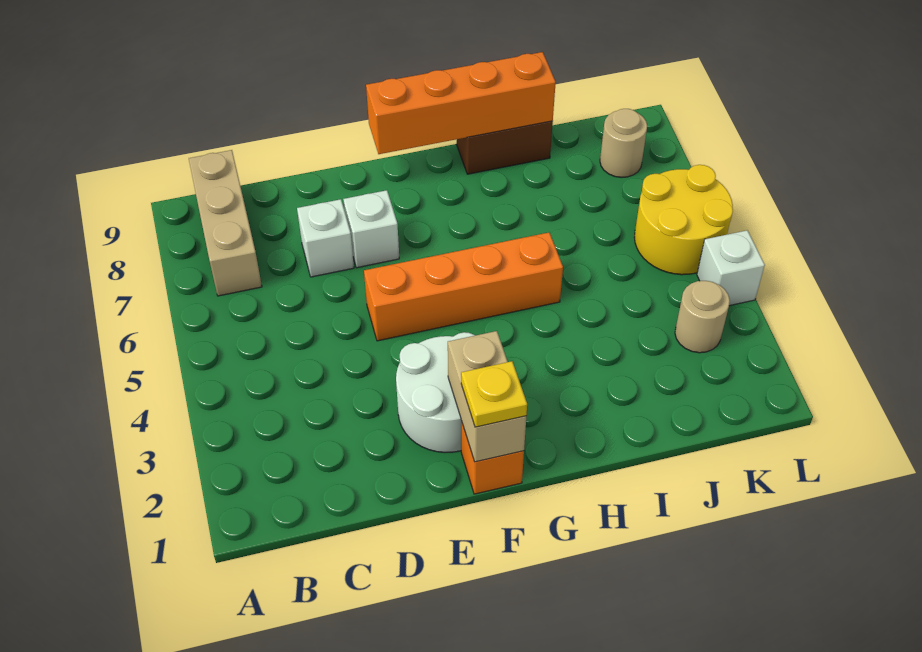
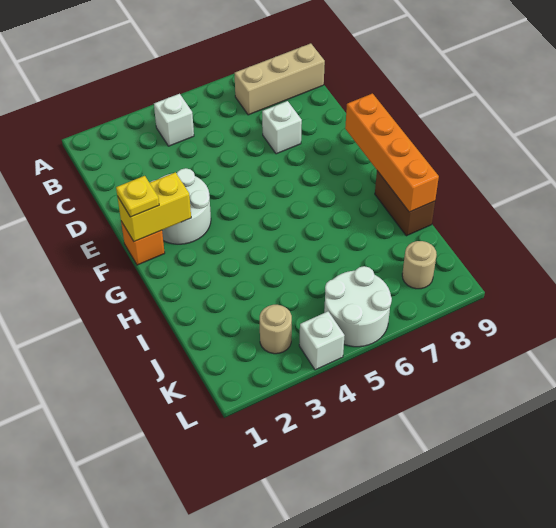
orange brick E5:H5 level 1 -> none
white brick E7 level 1 -> white brick B4 level 1
tan brick F1:F2 level 2 -> yellow brick F1:F2 level 2
yellow round brick K5:L6 level 1 -> white round brick K5:L6 level 1

